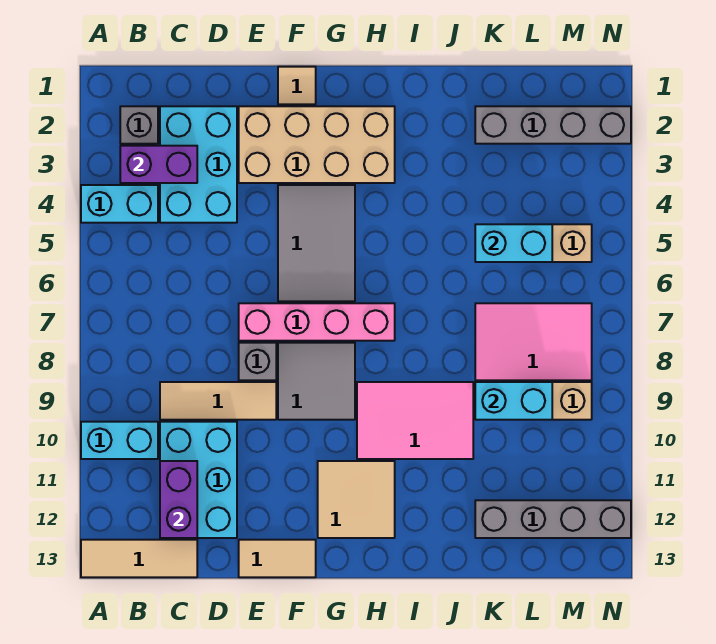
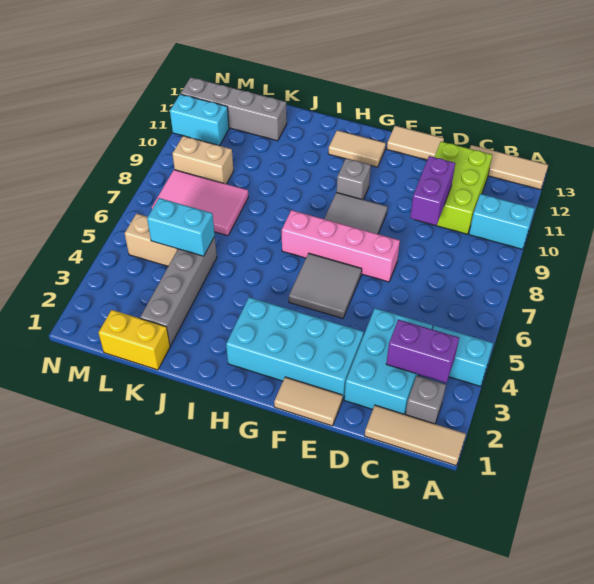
tan tile C9:E9 level 1 -> tan tile A1:C1 level 1
cyan brick C10:D12 level 1 -> lime brick C10:D12 level 1
purple brick C11:C12 level 2 -> purple brick D9:D10 level 2
tan brick E2:H3 level 1 -> cyan brick E2:H3 level 1
grey brick E8 level 1 -> grey brick G10 level 1
tan tile F1 level 1 -> tan tile E1:F1 level 1
grey tile F4:G6 level 1 -> grey tile F5:G6 level 1
tan tile G11:H12 level 1 -> tan tile G12:H12 level 1
pink tile H9:J10 level 1 -> none
none -> yellow brick K1:L1 level 1
grey brick K2:N2 level 1 -> grey brick K2:K5 level 1
cyan brick K9:L9 level 2 -> cyan brick M11:N11 level 1

